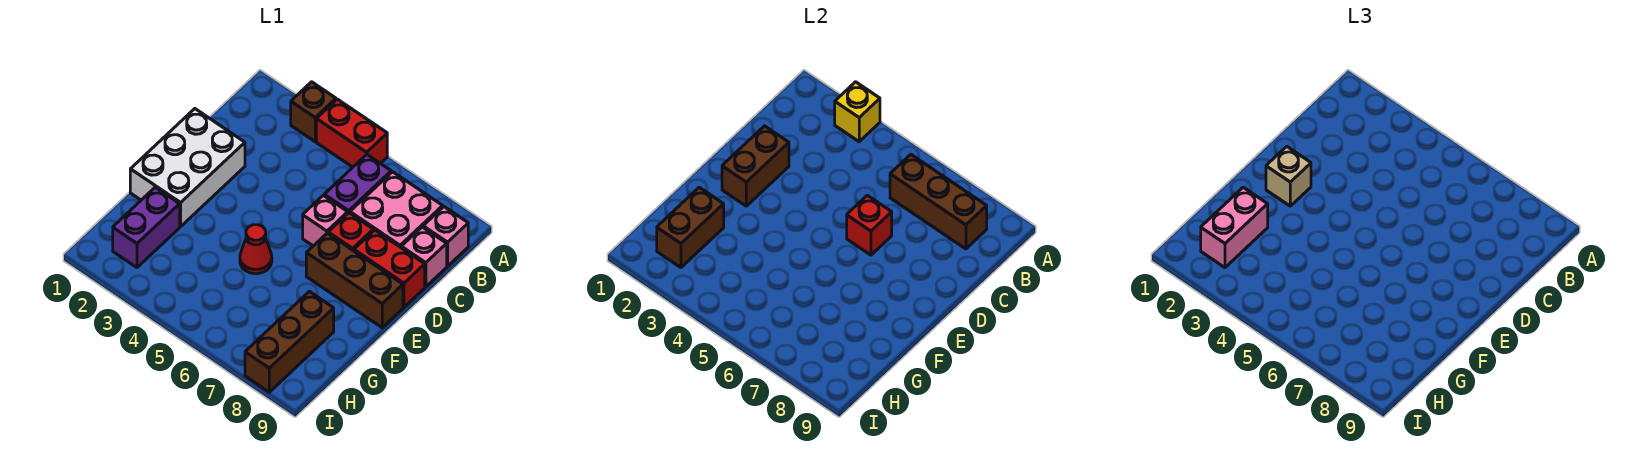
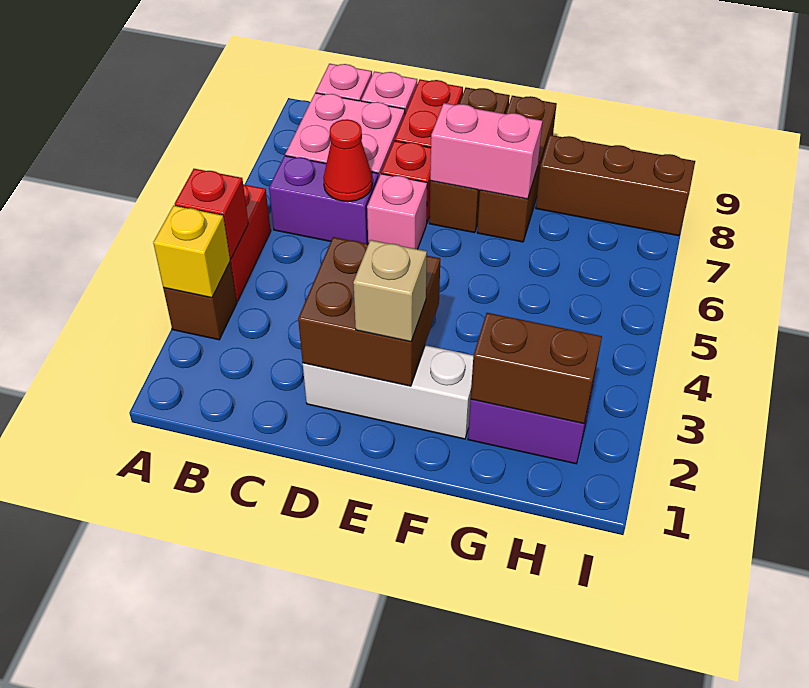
brown brick B6:B8 level 2 -> brown brick F7:F9 level 1
white brick D1:F2 level 1 -> white brick D2:F2 level 1
brown brick D2:E2 level 2 -> brown brick D2:E3 level 2
red brick D6 level 2 -> red brick A4 level 2
red cone F5 level 1 -> red cone C6 level 2
pink brick G2:H2 level 3 -> pink brick E7:F7 level 2

